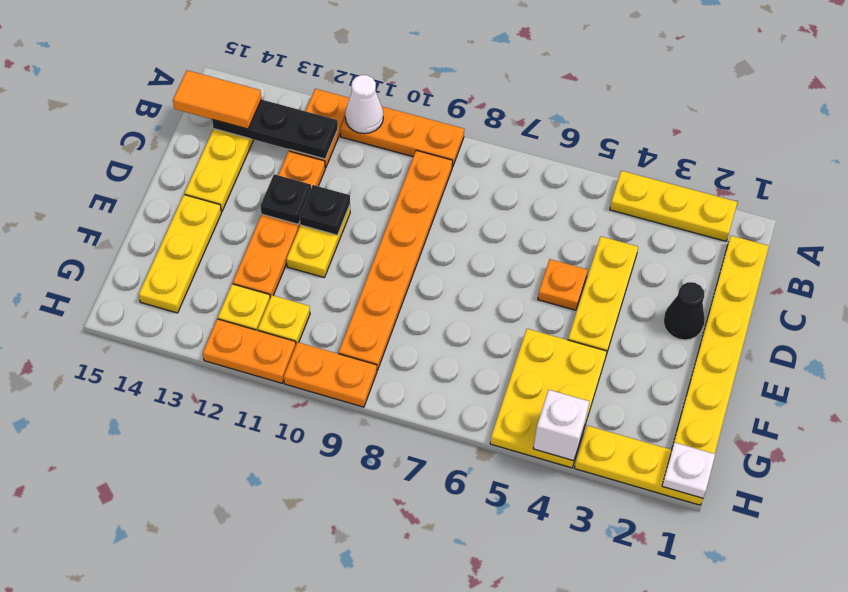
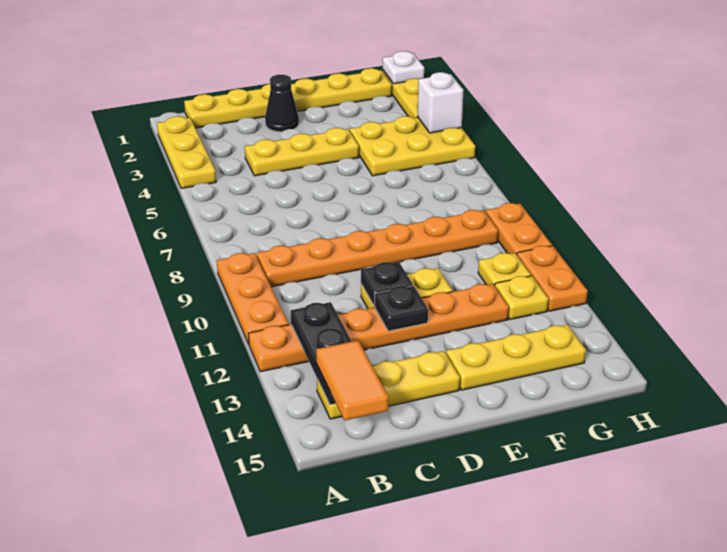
white cone A11 level 2 -> none
orange plate D5 level 1 -> none

